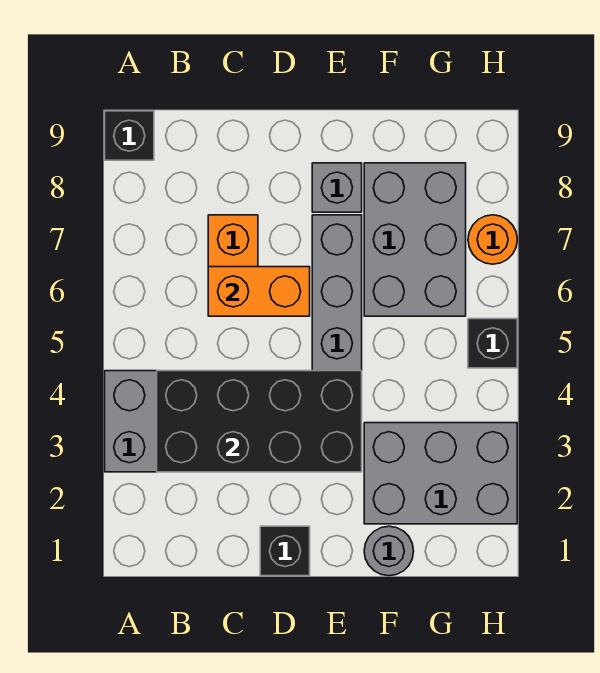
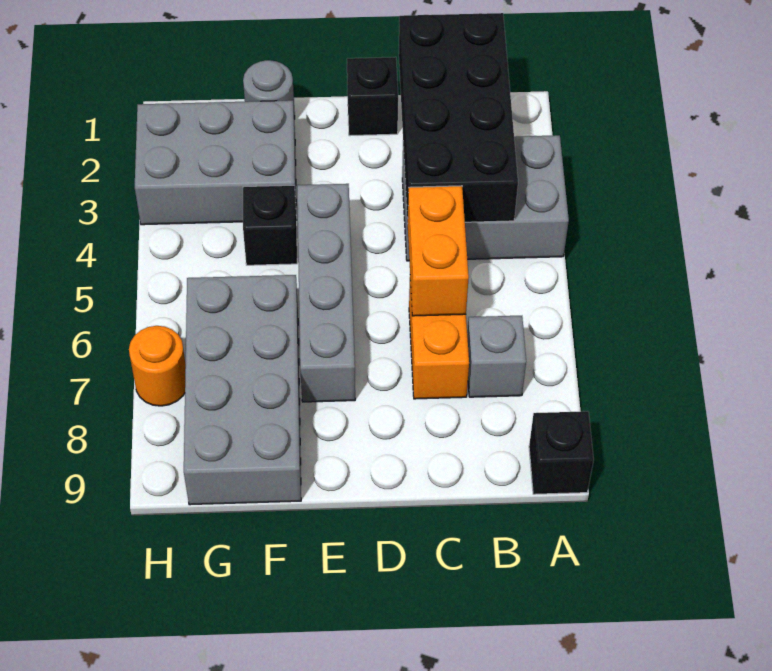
black brick B3:E4 level 2 -> black brick B1:C4 level 2
orange brick C6:D6 level 2 -> orange brick C5:C6 level 2
grey brick E8 level 1 -> grey brick B7 level 1
grey brick F6:G8 level 1 -> grey brick F6:G9 level 1
black brick H5 level 1 -> black brick F4 level 1

